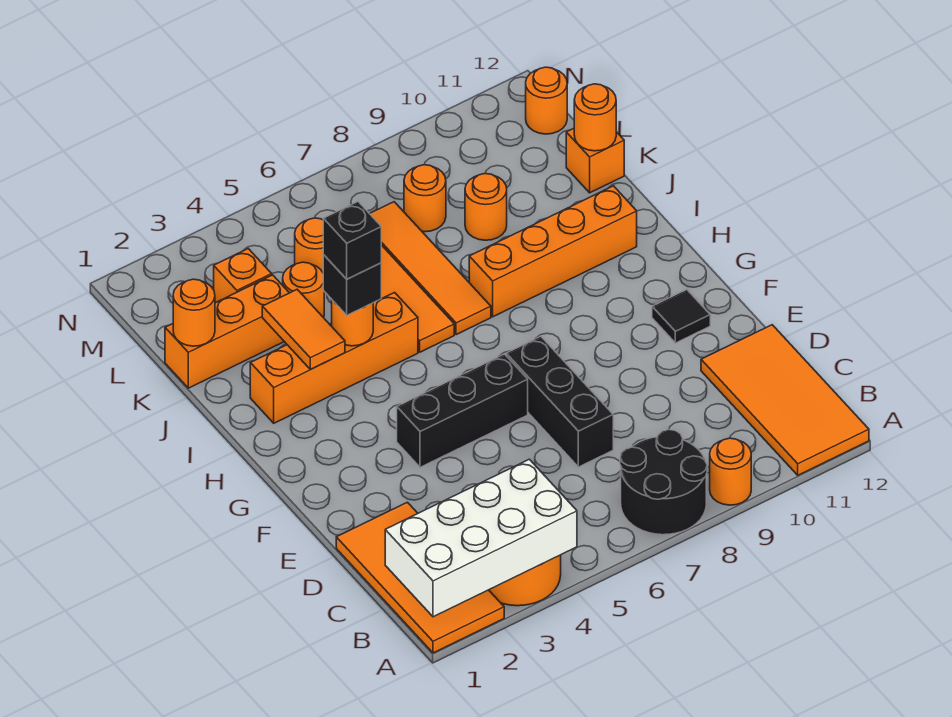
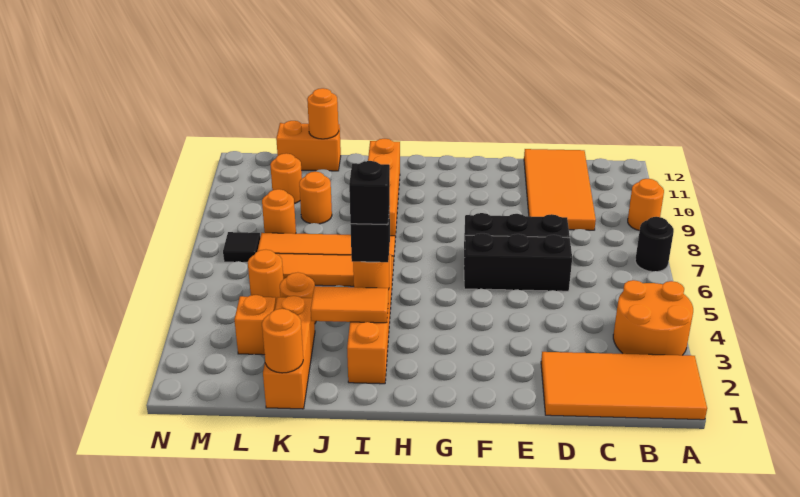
white brick A1:B4 level 2 -> none
black round brick A7:B8 level 1 -> black round brick A7 level 1
orange tile A11:D12 level 1 -> orange tile C9:D12 level 1
black brick F4:F6 level 1 -> black brick D6:F6 level 1
black tile F11 level 1 -> black tile M7 level 1
orange brick K12 level 1 -> orange brick K12:L12 level 1
orange round brick M12 level 1 -> orange round brick L10 level 1

